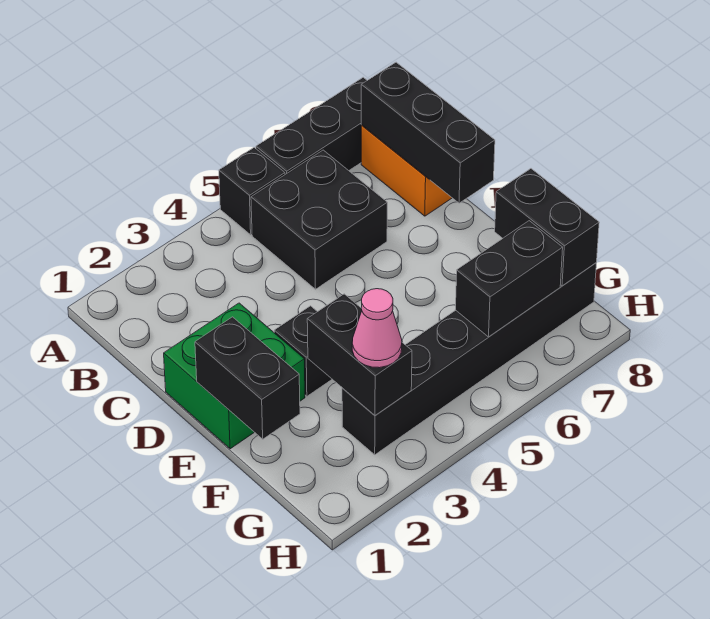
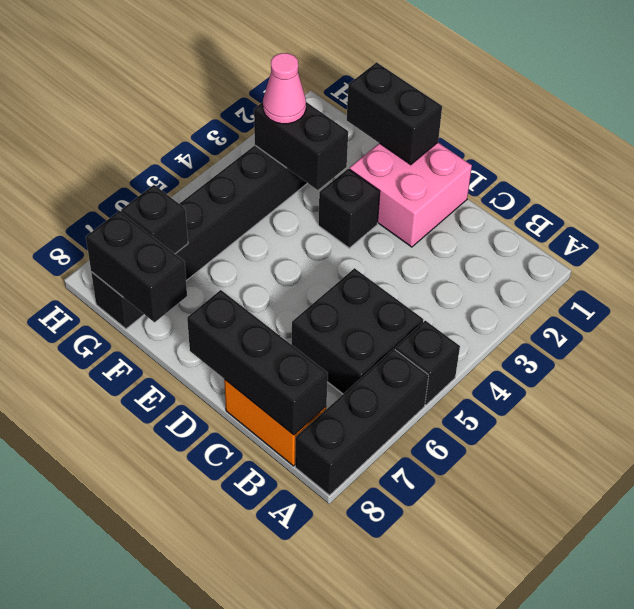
green brick D1:E2 level 1 -> pink brick D1:E2 level 1
black brick G6:G7 level 2 -> black brick G7 level 2

